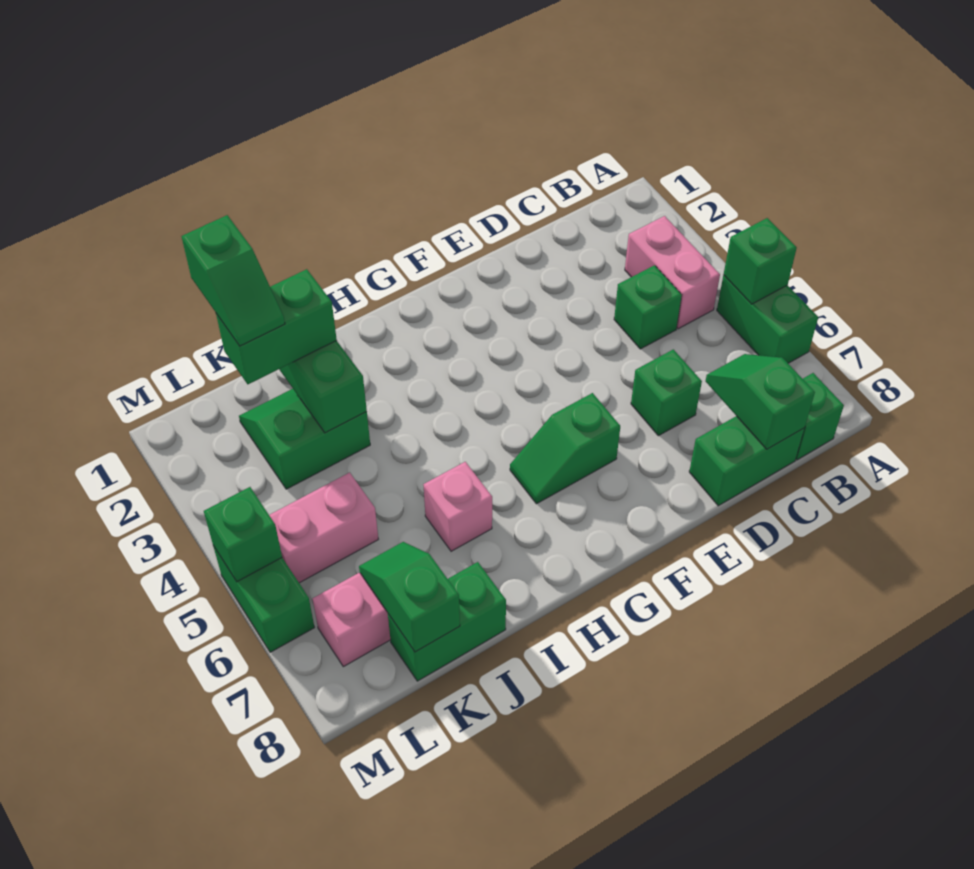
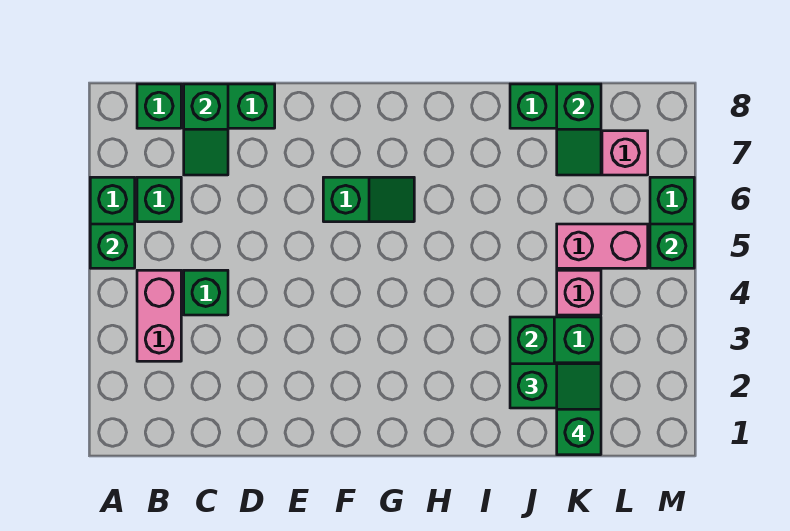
green brick D6 level 1 -> green brick B6 level 1
pink brick I6 level 1 -> pink brick K4 level 1

